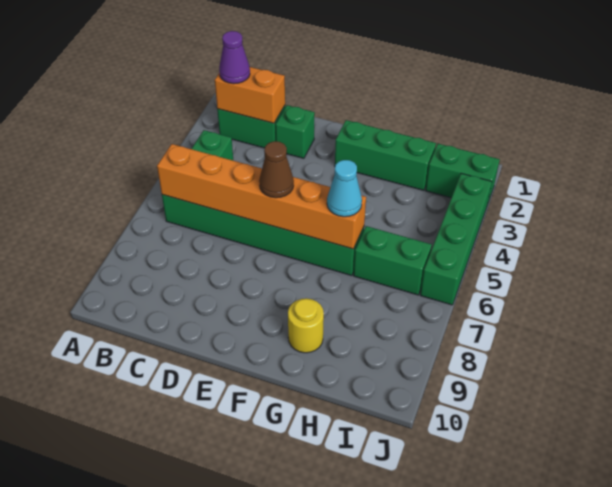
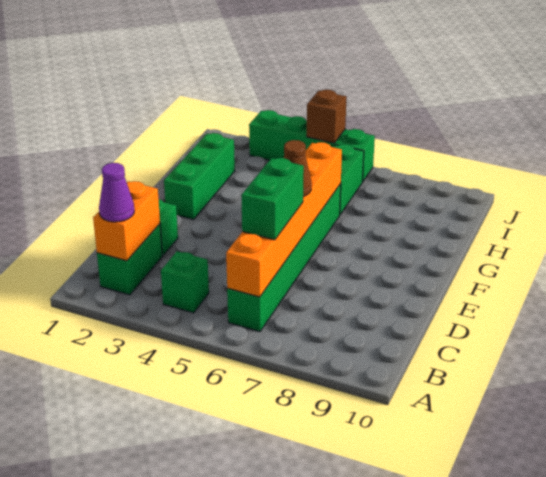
cyan cone G6 level 3 -> none
yellow round brick G9 level 1 -> none
green brick I2:J2 level 1 -> green brick C6:D6 level 3
none -> brown brick J5 level 2

